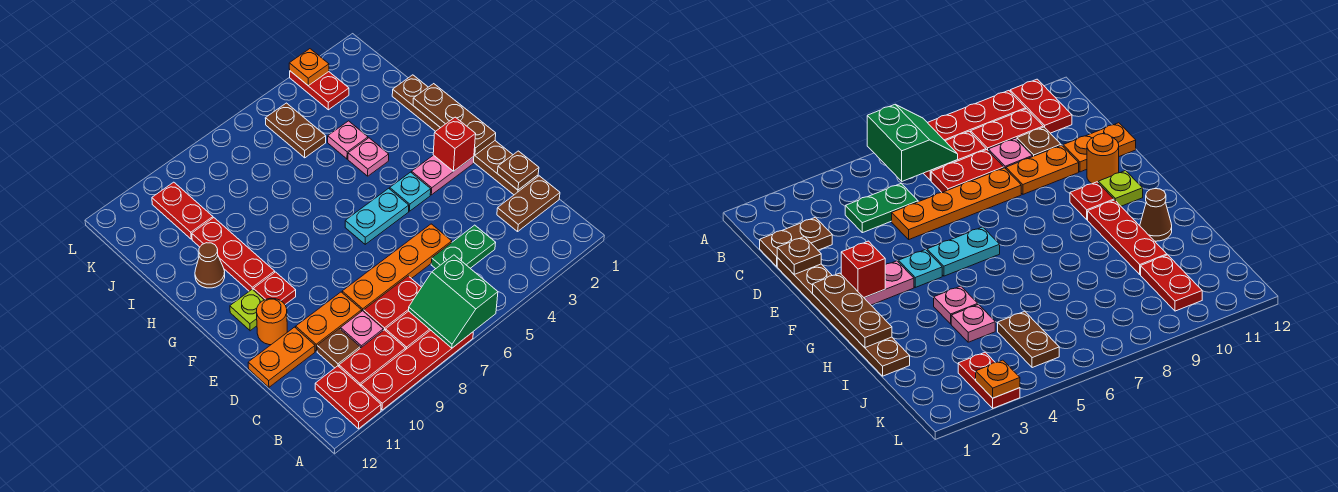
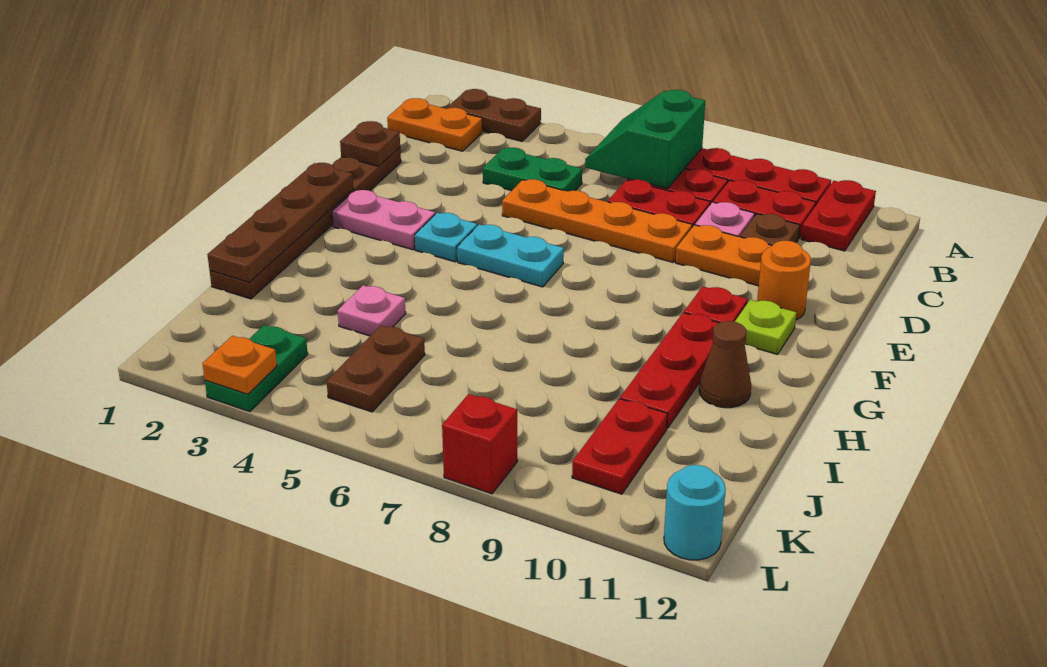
green slope A6:B7 level 2 top 6 -> green slope A6:B7 level 2 top 7
brown plate C1:C2 level 1 -> brown plate A2:A3 level 1
orange plate D11:D12 level 1 -> orange plate B1:B2 level 1
brown plate F1:H1 level 2 -> brown plate F1:I1 level 2
red brick F2 level 2 -> red brick L8 level 1
pink plate H4 level 1 -> none
red plate K3:L3 level 1 -> green plate K3:L3 level 1
none -> cyan round brick L12 level 1

